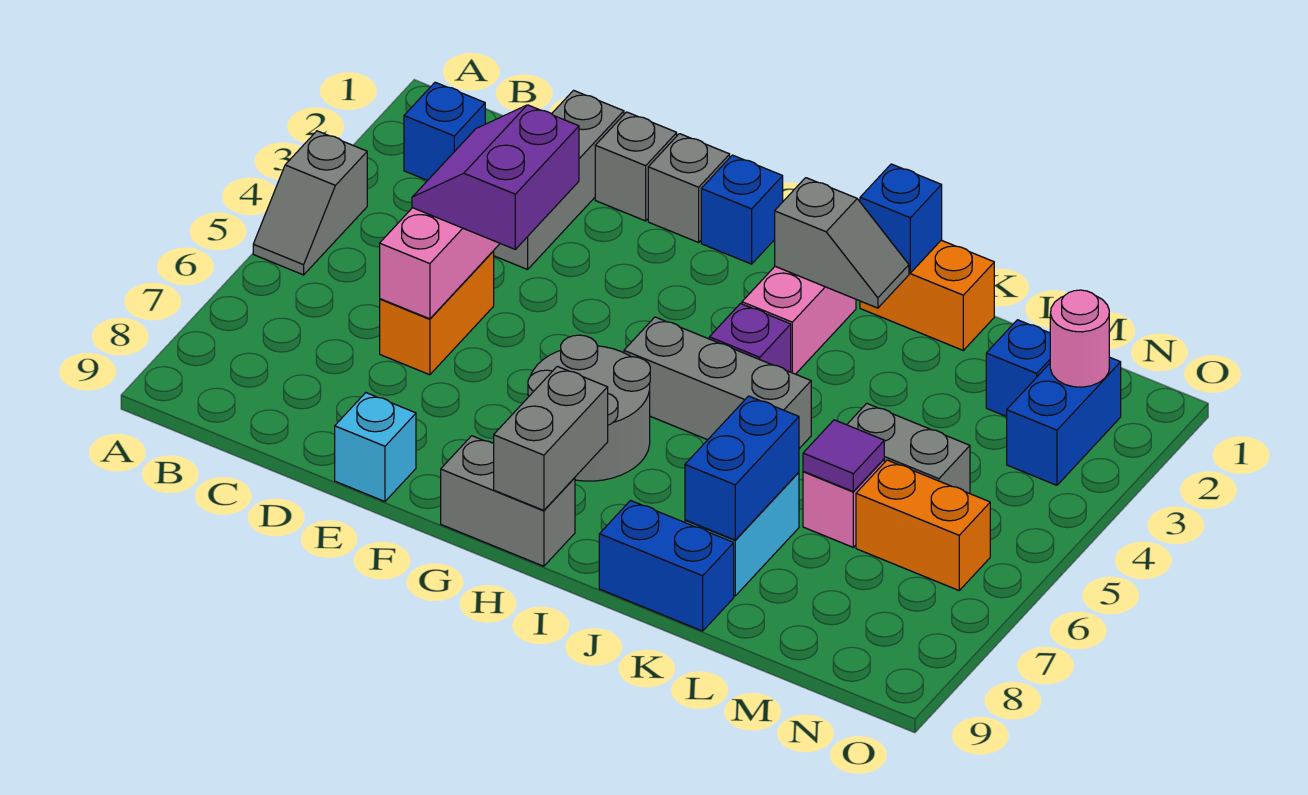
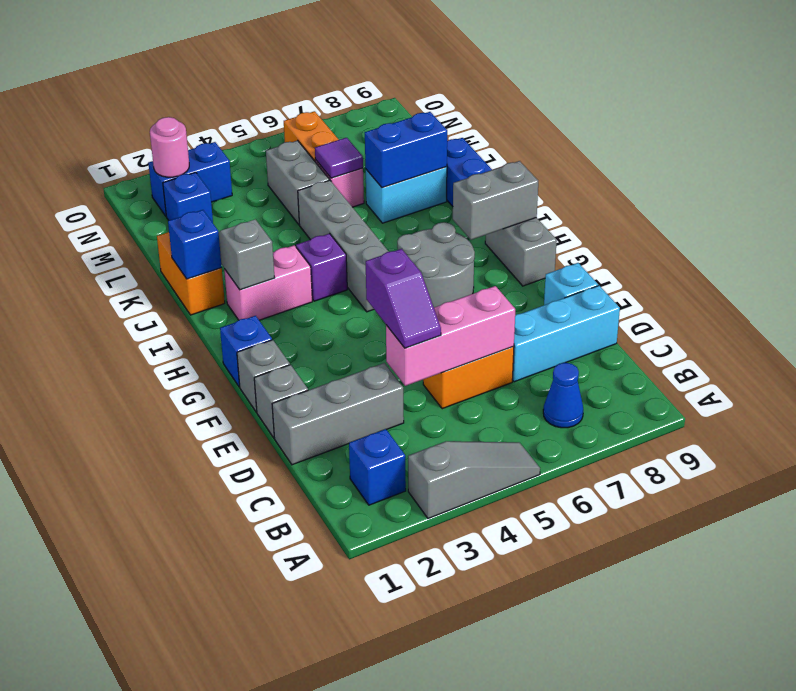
grey slope A4:A5 level 1 top 4 -> grey slope A3:A5 level 1 top 3
none -> blue cone B7 level 1
purple slope D4:E5 level 3 top E -> purple slope D4:E4 level 3 top E
none -> cyan brick D7:D9 level 1
grey brick H5:J5 level 1 -> grey brick H5:K5 level 1

